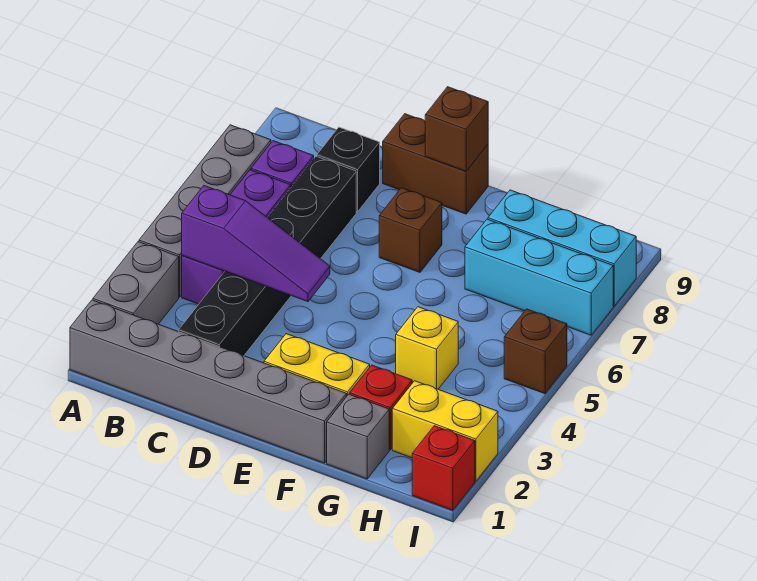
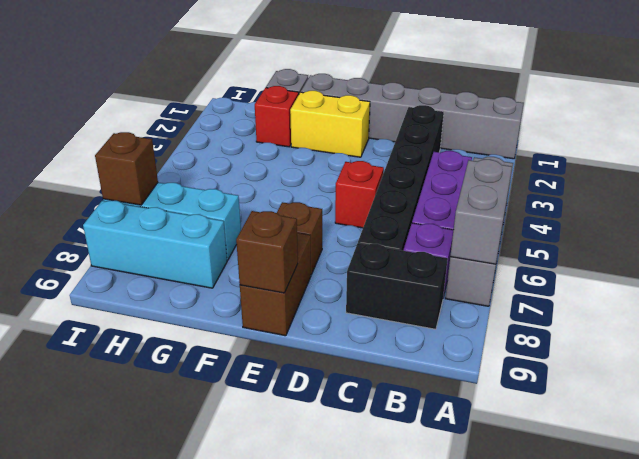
grey brick A2:A3 level 1 -> grey brick A6:A7 level 2
purple slope B4:D4 level 2 top B -> none
black brick C8 level 1 -> black brick B8:C8 level 1
brown brick D9:E9 level 1 -> brown brick E8:E9 level 1
yellow brick G4 level 1 -> none
yellow brick H2:I2 level 1 -> none
red brick I1 level 1 -> red brick D5 level 1
brown brick I5 level 1 -> brown brick I7 level 2

